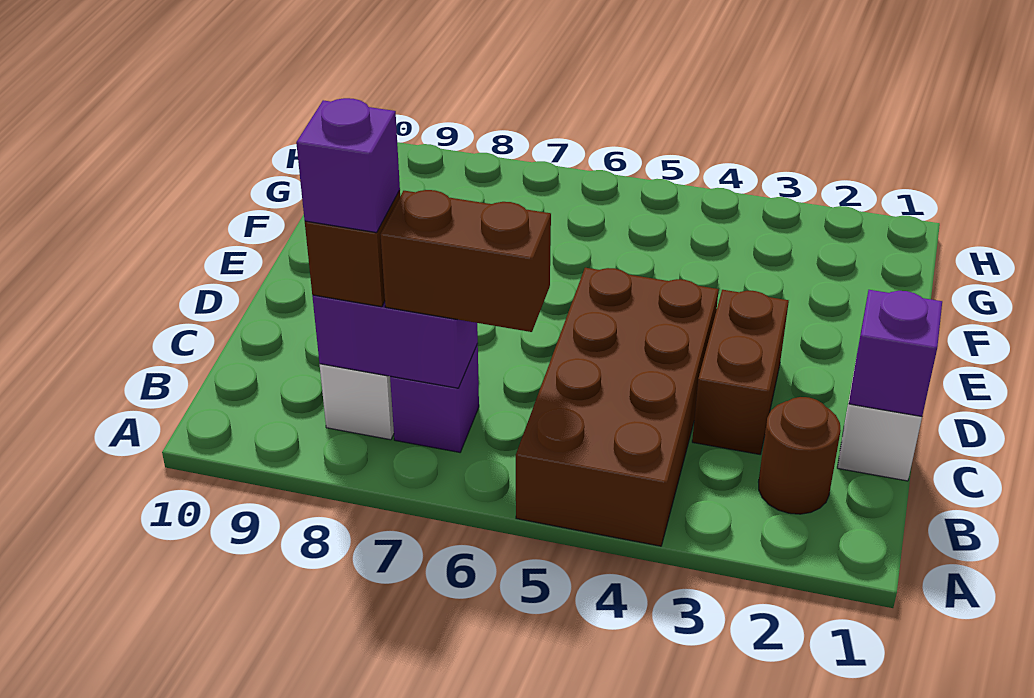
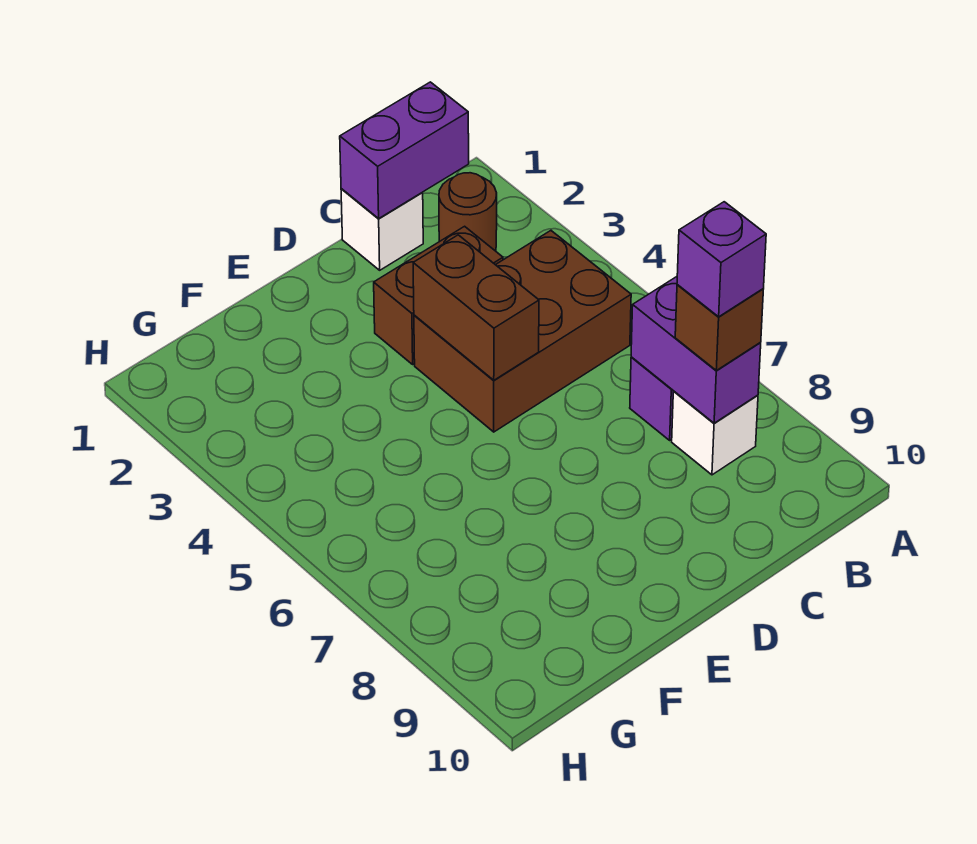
brown brick A4:D5 level 1 -> brown brick B4:D5 level 1
brown brick B6:B7 level 3 -> brown brick D4:D5 level 2
purple brick C1 level 2 -> purple brick B1:C1 level 2

